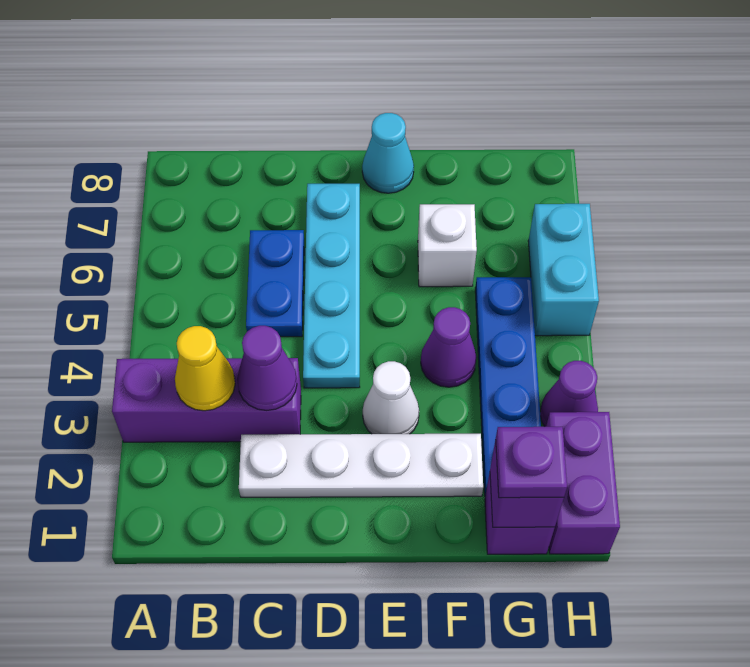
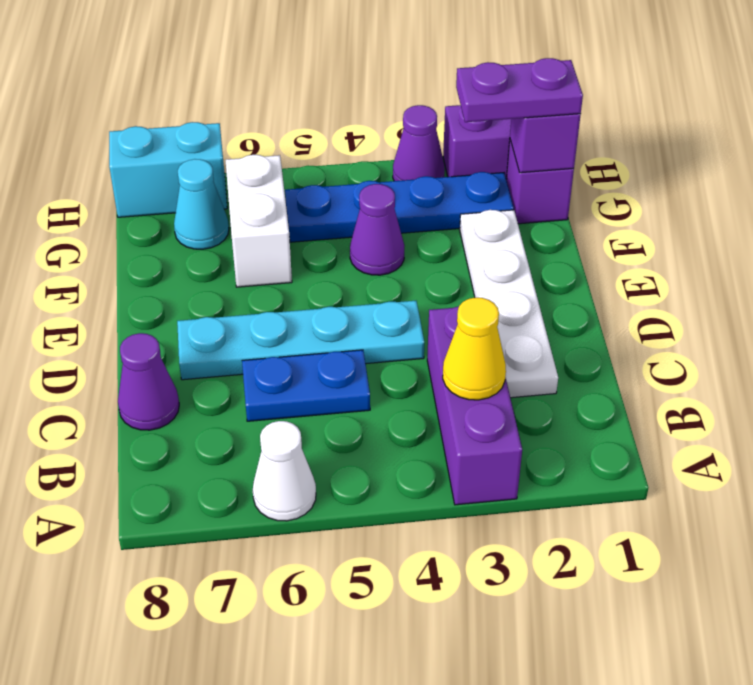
purple cone C3 level 2 -> purple cone C8 level 1
white cone E3 level 1 -> white cone A6 level 1
cyan cone E8 level 1 -> cyan cone G7 level 1
white brick F6 level 1 -> white brick F6:G6 level 1
purple plate G1 level 3 -> purple plate G1:G2 level 3
cyan brick H5:H6 level 1 -> cyan brick H7:H8 level 1

